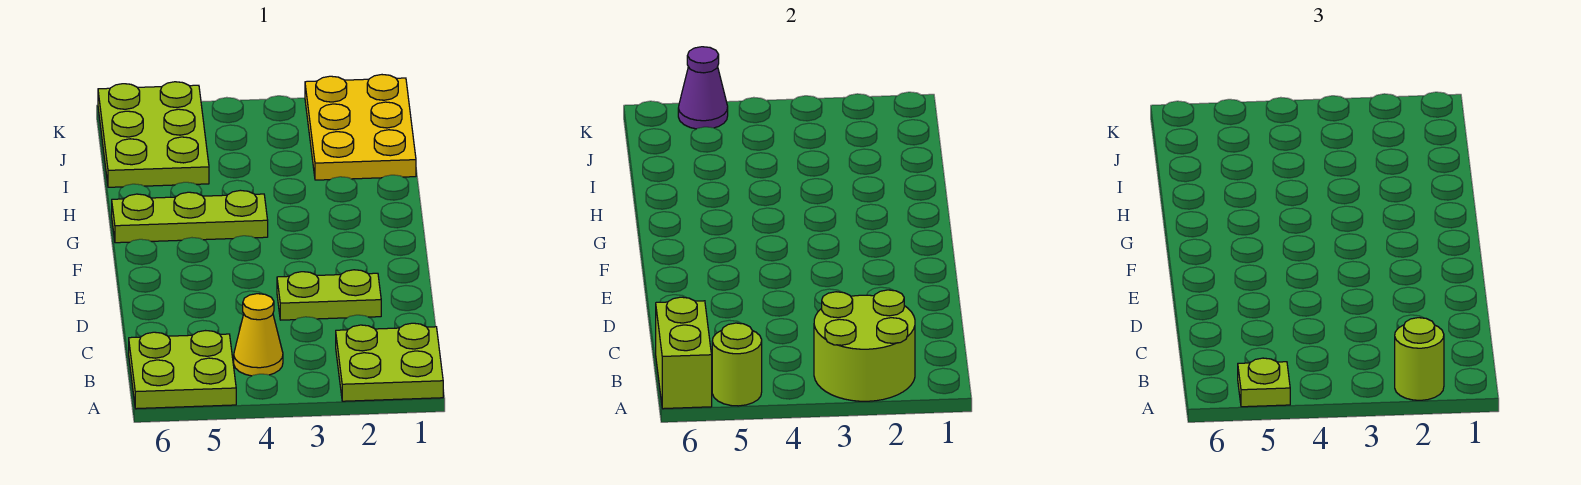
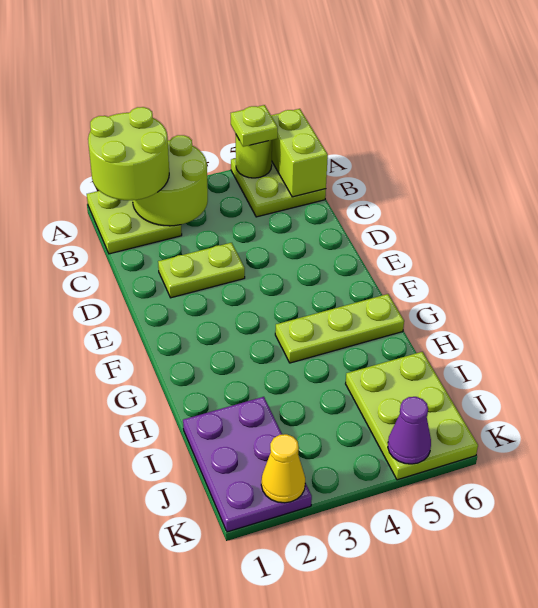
lime round brick A2 level 3 -> lime round brick A1:B2 level 3
yellow cone B4 level 1 -> yellow cone K2 level 2
yellow plate I1:K2 level 1 -> purple plate I1:K2 level 1

